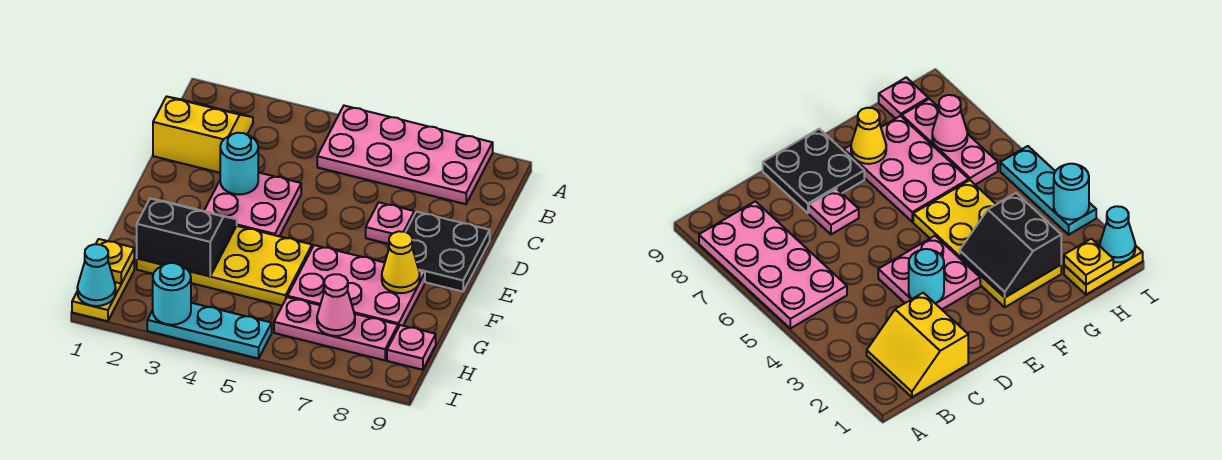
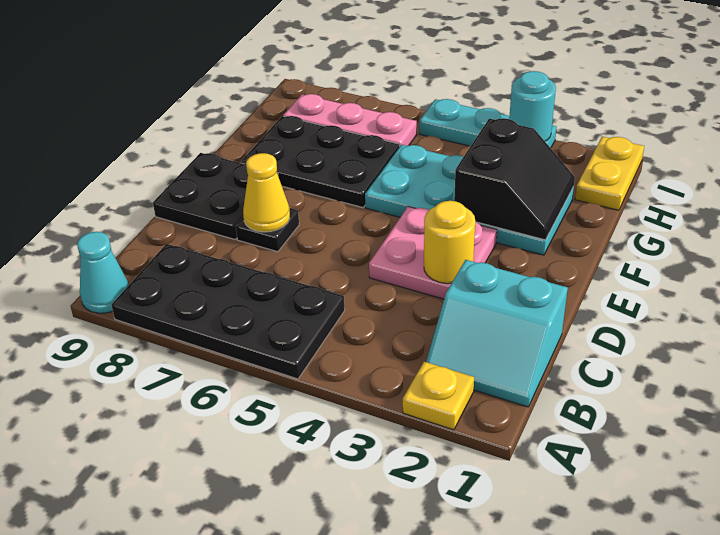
pink plate A5:B8 level 1 -> black plate A5:B8 level 1
yellow slope B1:C2 level 1 top C -> cyan slope B1:C2 level 1 top C
cyan round brick D3 level 2 -> yellow round brick D3 level 2
pink plate D7 level 1 -> black plate D7 level 1
yellow plate F2:G5 level 1 -> cyan plate F2:G5 level 1
black slope F2:G3 level 2 top G -> black slope F2:G3 level 2 top 3
pink plate F6:G8 level 1 -> black plate F6:G8 level 1
yellow cone F8 level 2 -> yellow cone D7 level 2
yellow plate H1 level 2 -> yellow plate A2 level 1
pink cone H7 level 2 -> none
pink plate H9 level 1 -> none
cyan cone I1 level 2 -> cyan cone A9 level 1

